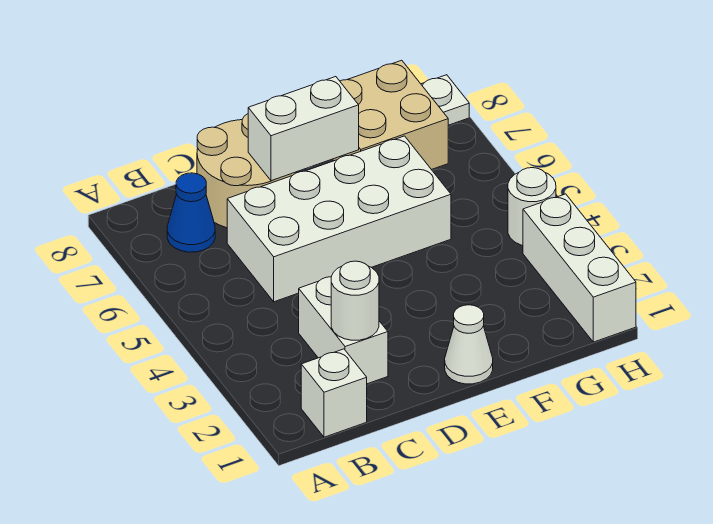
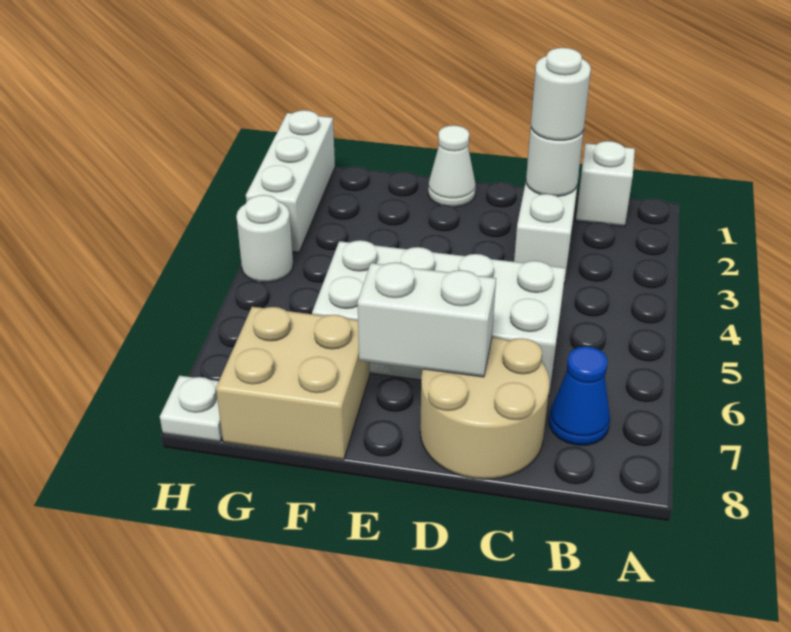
none -> white round brick C2 level 3

